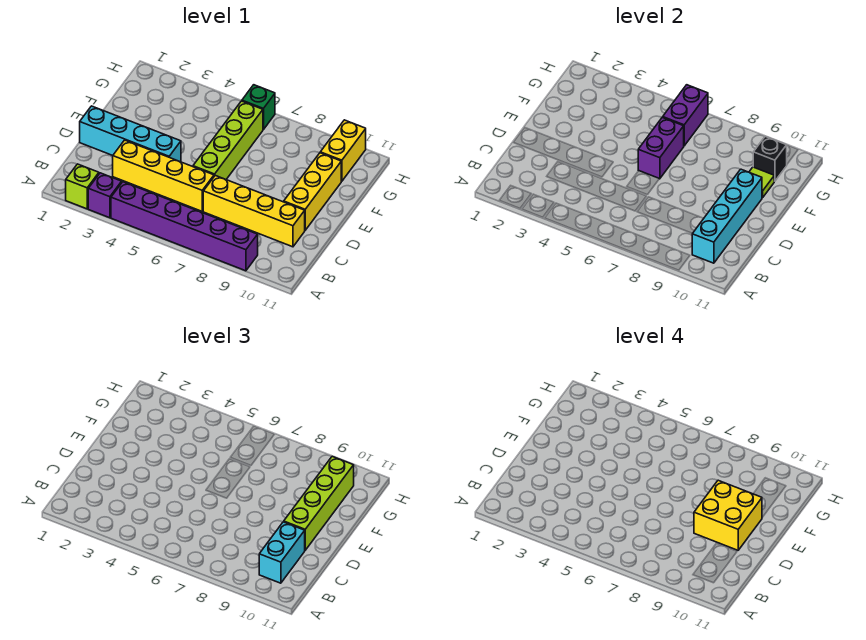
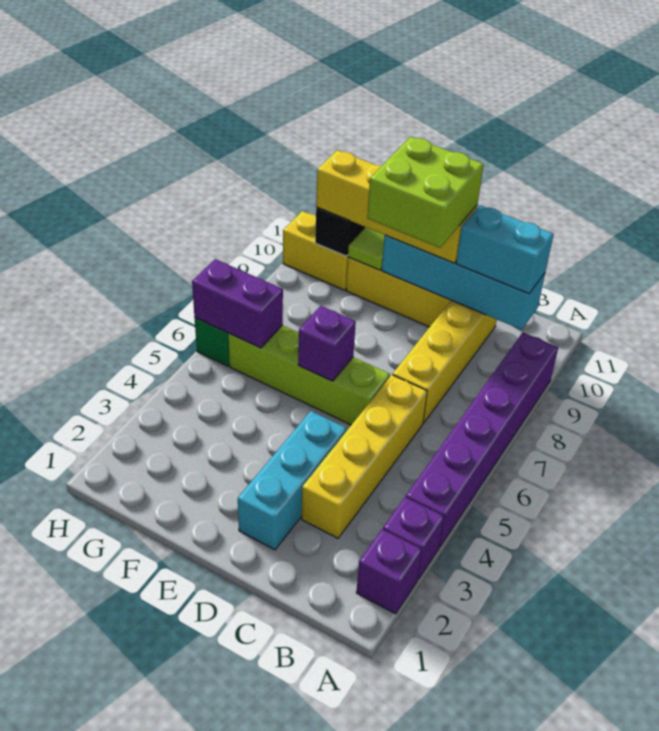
lime brick A2 level 1 -> purple brick A2 level 1
cyan brick D1:D4 level 1 -> cyan brick D2:D4 level 1
yellow brick D9:E10 level 4 -> lime brick D9:E10 level 4
lime brick D10:G10 level 3 -> yellow brick D10:G10 level 3
purple brick E6:F6 level 2 -> purple brick E6 level 2

